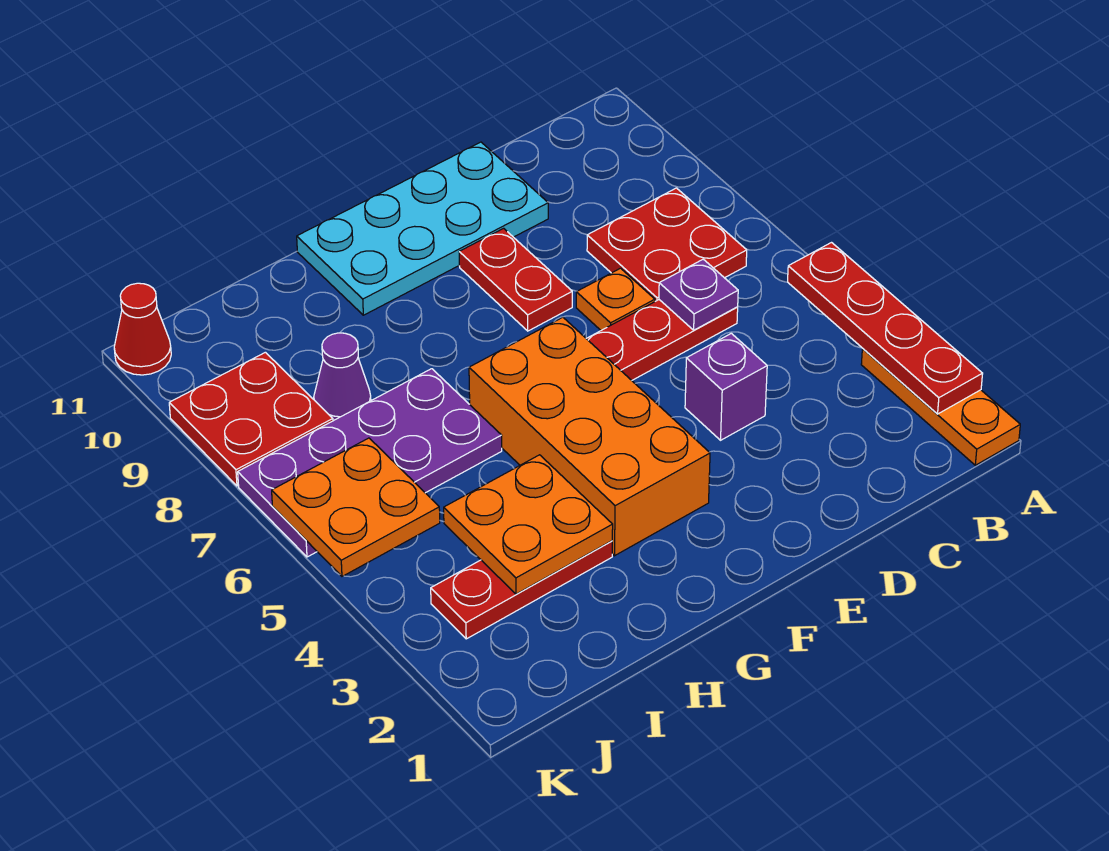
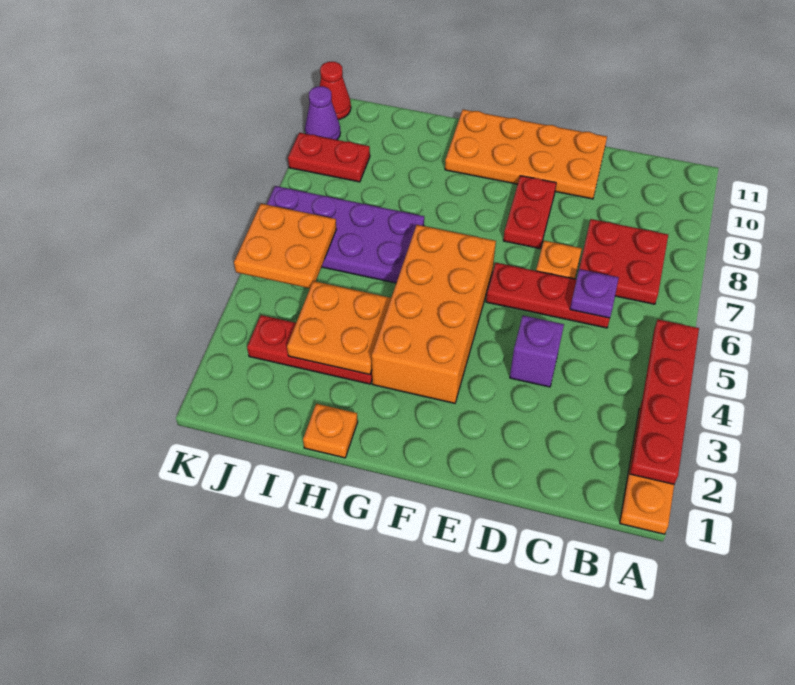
cyan plate D10:G11 level 1 -> orange plate D10:G11 level 1
none -> orange plate H1 level 1
purple cone I8 level 1 -> purple cone K10 level 1
red plate J8:K9 level 1 -> red plate J9:K9 level 1

